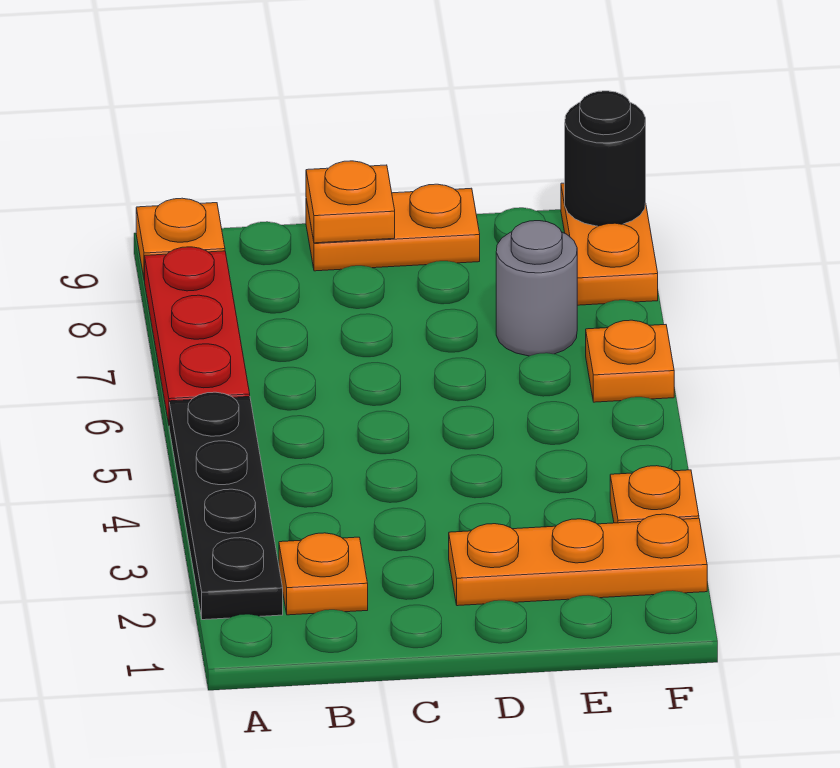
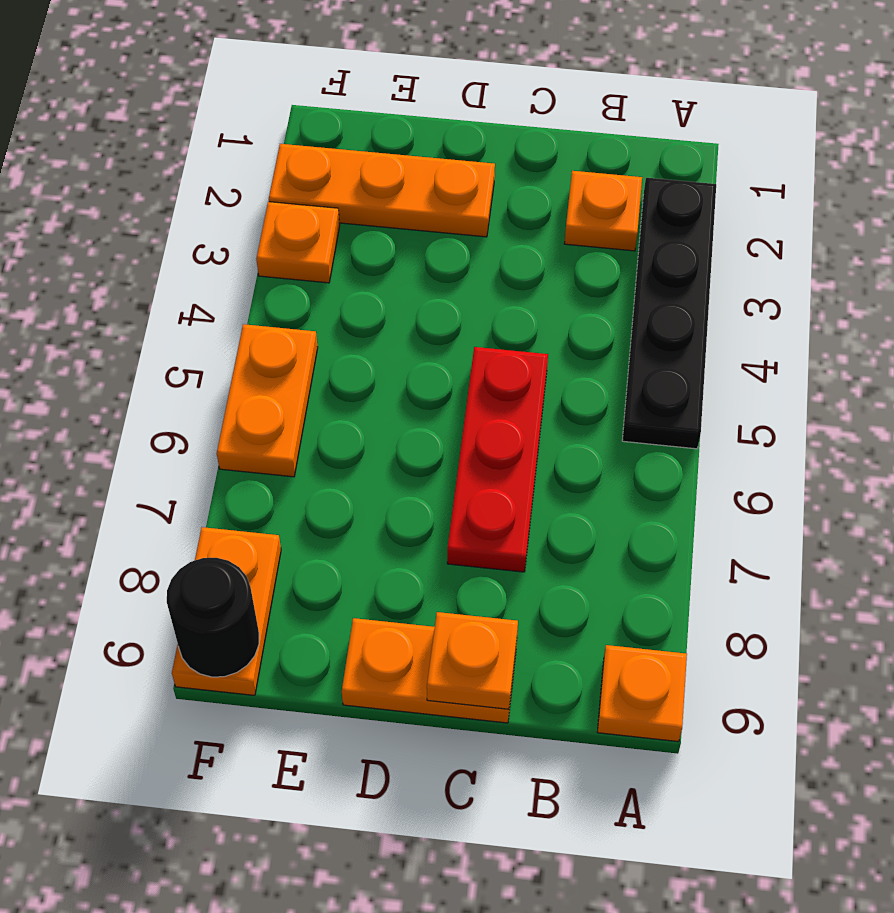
red plate A6:A8 level 1 -> red plate C5:C7 level 1
grey round brick E7 level 1 -> none
orange plate F6 level 1 -> orange plate F5:F6 level 1

